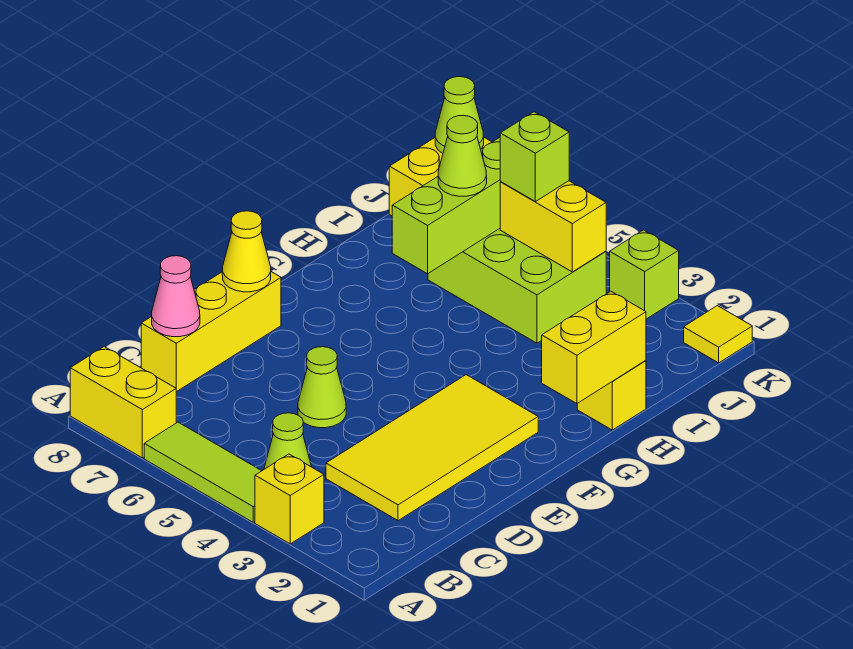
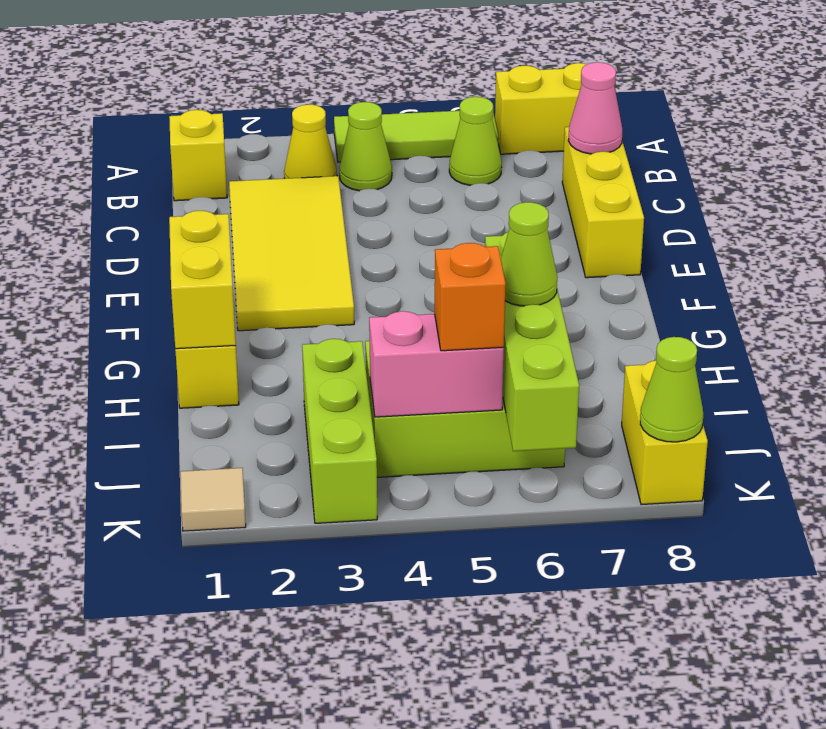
yellow brick A3 level 1 -> yellow brick B1 level 1
lime cone D5 level 1 -> lime cone B6 level 1
yellow cone E8 level 2 -> yellow cone B3 level 1
yellow brick J4:J5 level 2 -> pink brick J4:J5 level 2
lime brick J5 level 3 -> orange brick J5 level 3
yellow tile K1 level 1 -> tan tile K1 level 1
lime brick K3 level 1 -> lime brick I3:K3 level 1

